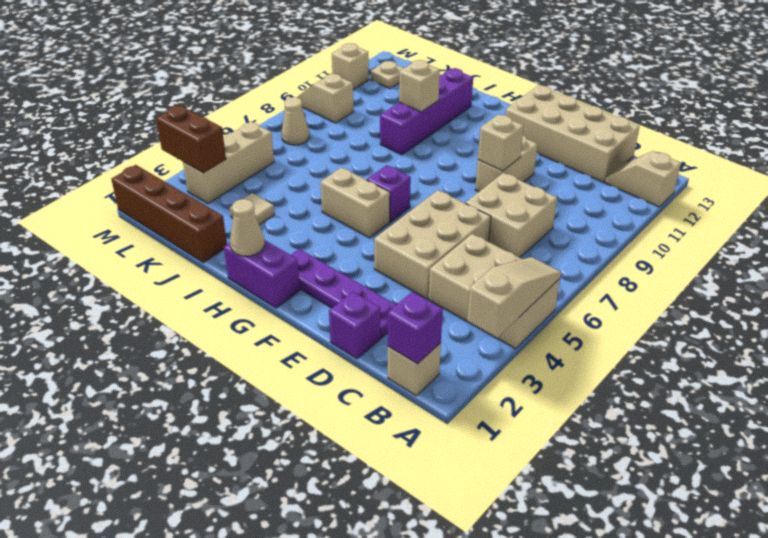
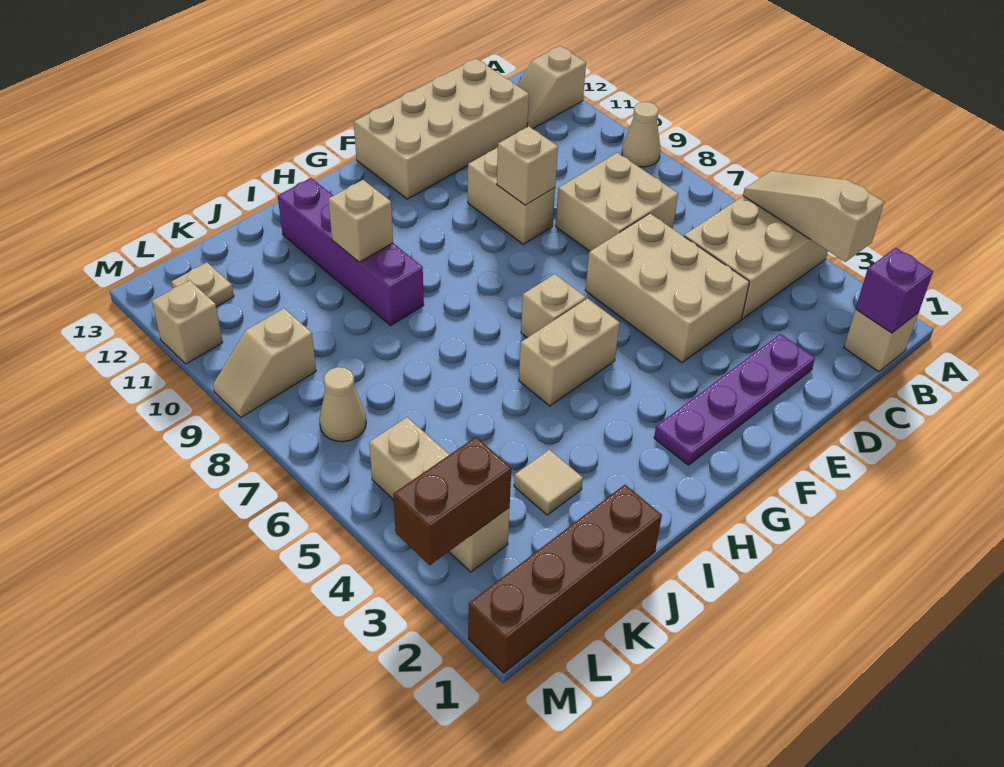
purple brick D1 level 1 -> none
purple brick G1:H1 level 1 -> none
purple brick G6 level 1 -> tan brick G6 level 1
tan cone H1 level 2 -> tan cone A9 level 1

